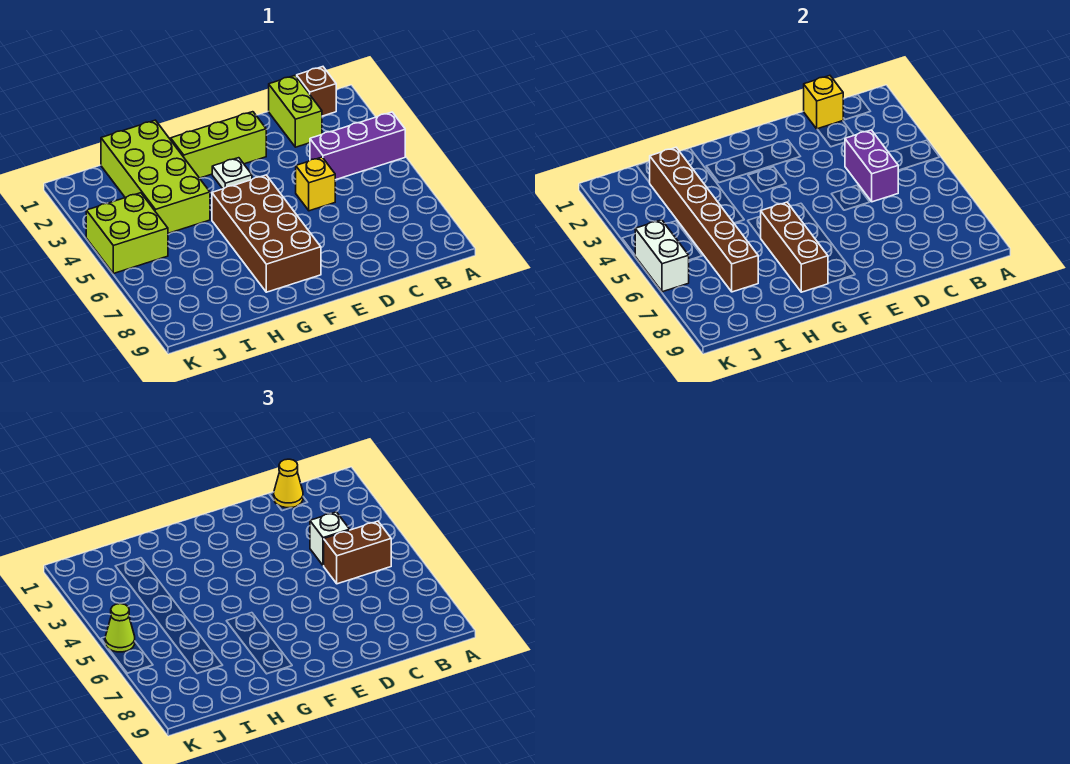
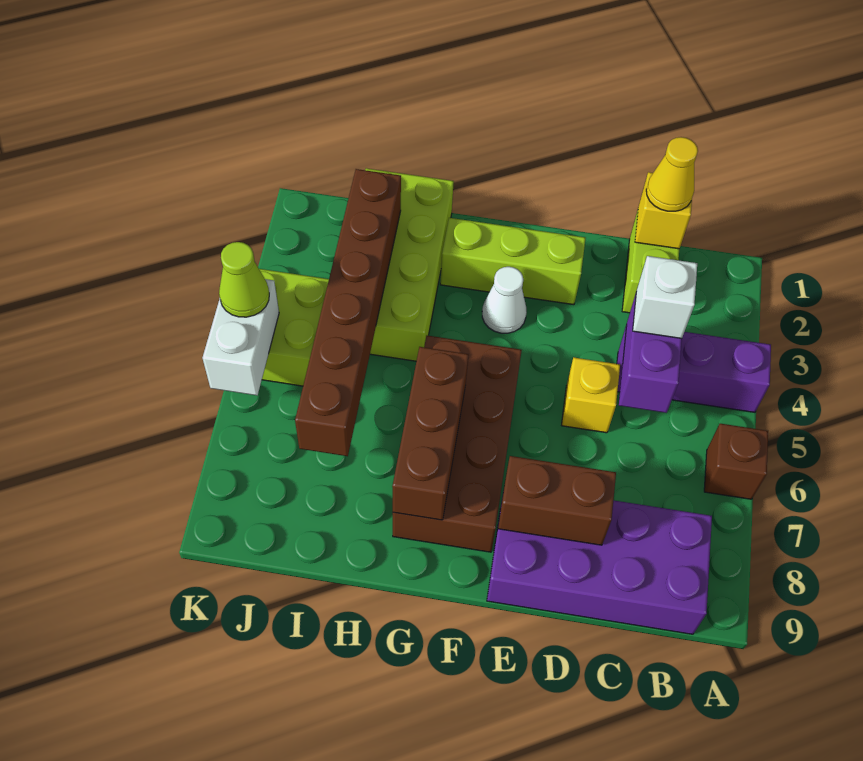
brown brick B1 level 1 -> brown brick A6 level 1
brown brick B5:C5 level 3 -> brown brick D8:E8 level 2
none -> purple brick B8:E9 level 1
white plate F3 level 1 -> white cone F3 level 1

